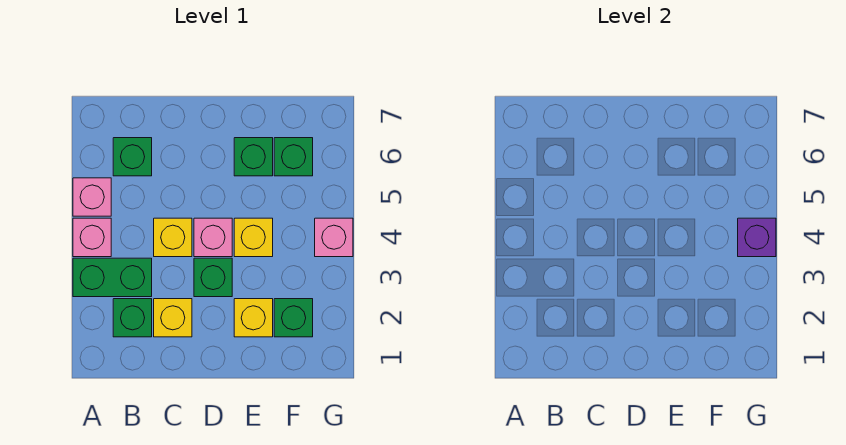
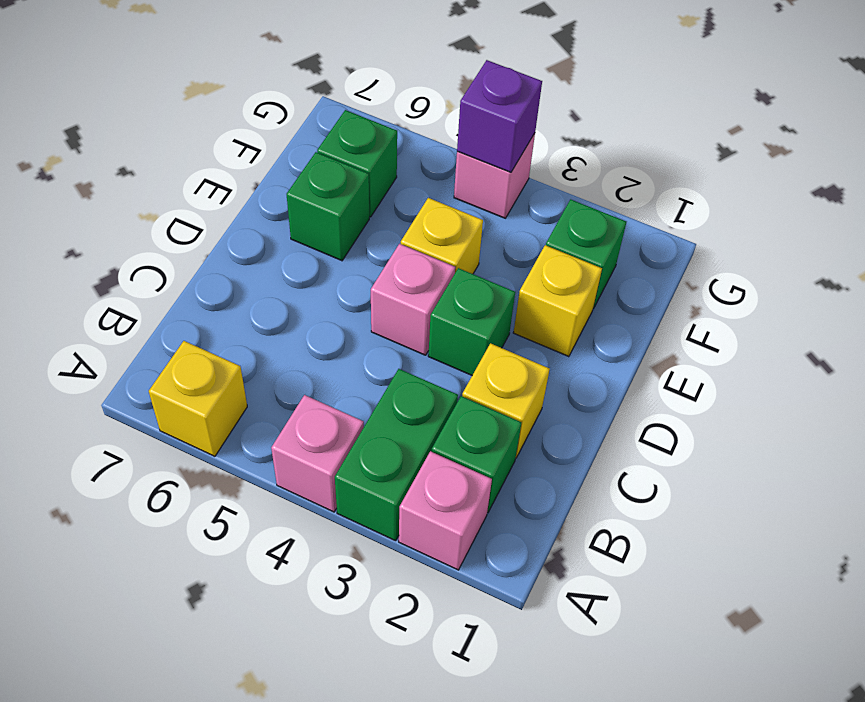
pink brick A5 level 1 -> pink brick A2 level 1
green brick B6 level 1 -> none
yellow brick C4 level 1 -> yellow brick A6 level 1

